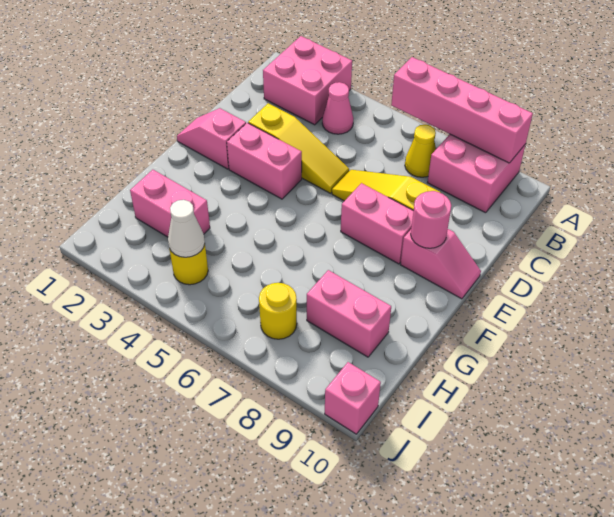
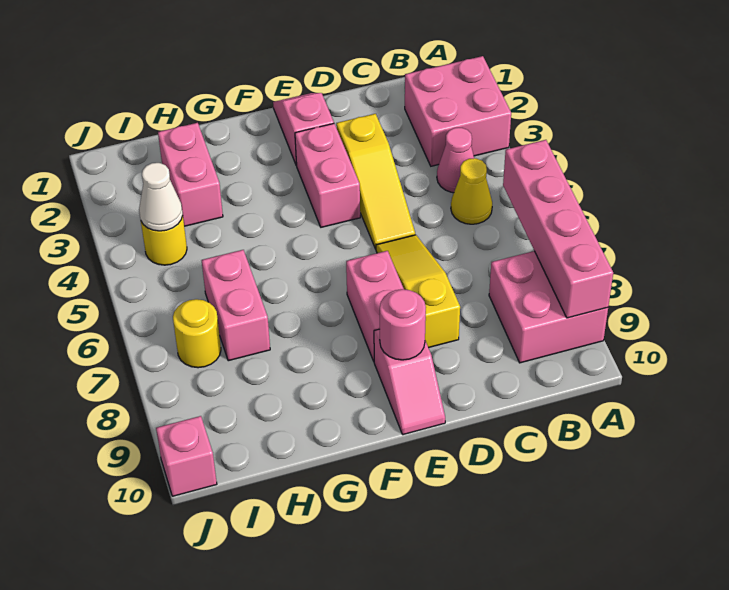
yellow cone B7 level 1 -> yellow cone B5 level 1
pink brick H8:H9 level 1 -> pink brick H6:H7 level 1

